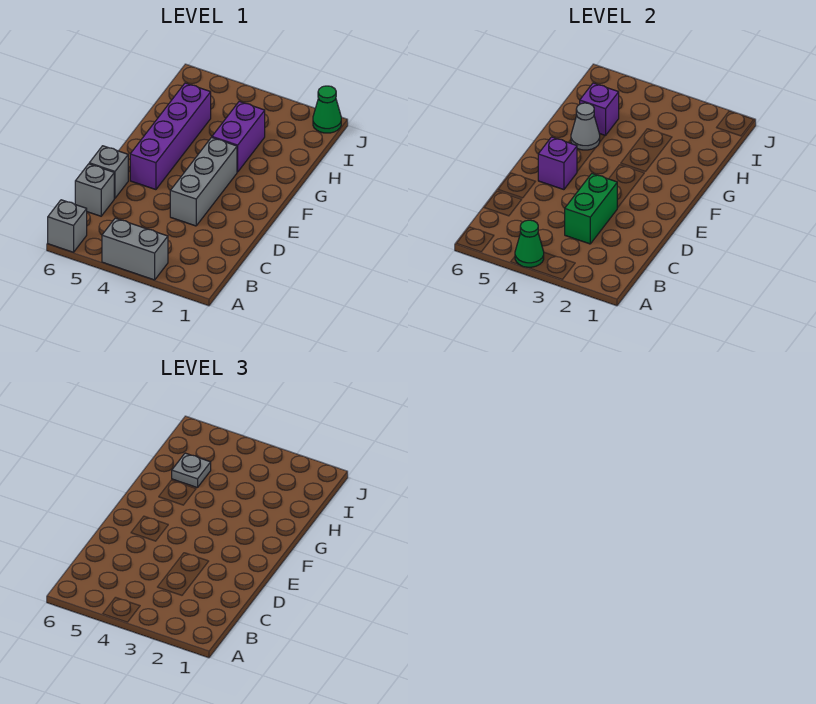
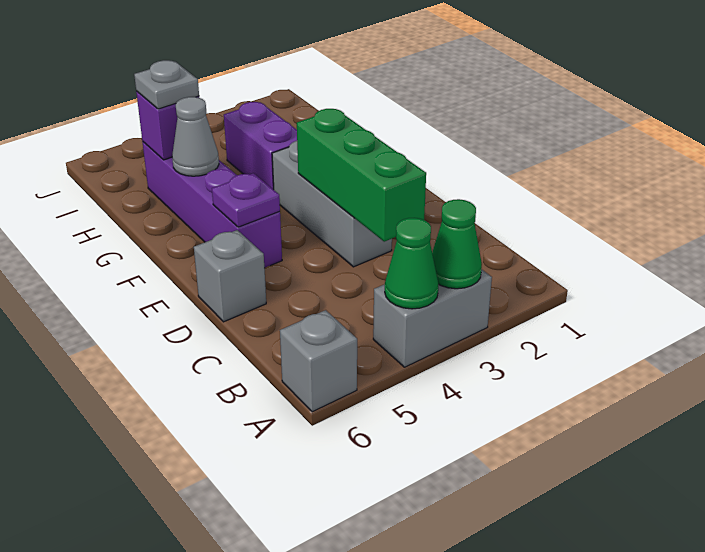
green brick C3:D3 level 2 -> green brick C3:E3 level 2
grey brick C6 level 1 -> none
purple brick E5 level 2 -> purple plate E5 level 2
green cone J1 level 1 -> green cone A3 level 2

